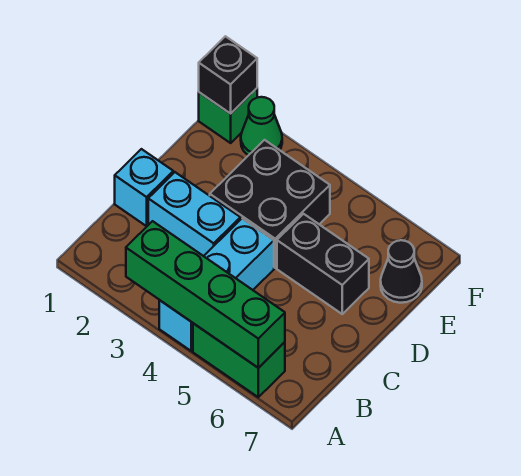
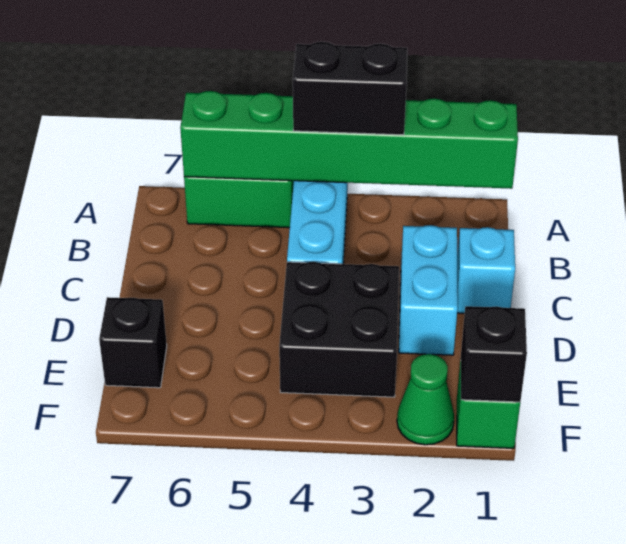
green brick A3:A6 level 2 -> green brick A1:A6 level 2
cyan brick C2:C3 level 1 -> cyan brick C2:D2 level 1
black brick D5:D6 level 1 -> black brick A3:A4 level 3
black cone E7 level 1 -> black brick E7 level 1

